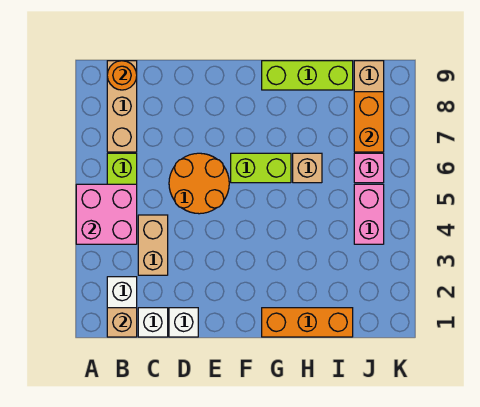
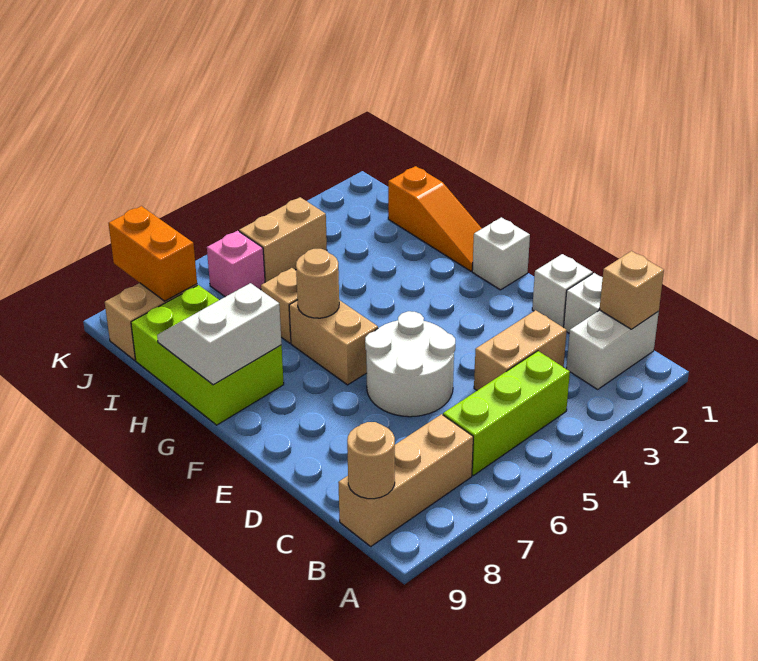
pink brick A4:B5 level 2 -> none
orange round brick B9 level 2 -> tan round brick B9 level 2
orange round brick D5:E6 level 1 -> white round brick D5:E6 level 1
none -> white brick F1 level 1
lime brick F6:G6 level 1 -> tan brick F6:G6 level 1
orange brick G1:I1 level 1 -> orange slope G1:I1 level 1 top I
none -> tan round brick G6 level 2
none -> white slope G8:H9 level 2 top G
lime brick G9:I9 level 1 -> lime brick G8:I9 level 1
pink brick J4:J5 level 1 -> tan brick J4:J5 level 1
orange brick J7:J8 level 2 -> orange brick J8:K8 level 2

